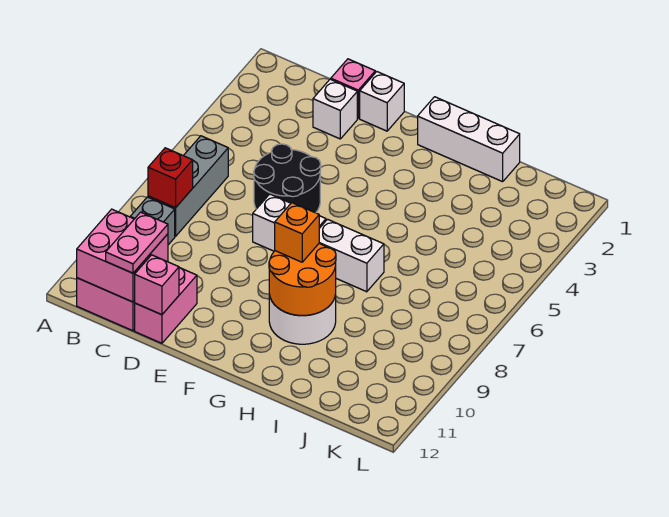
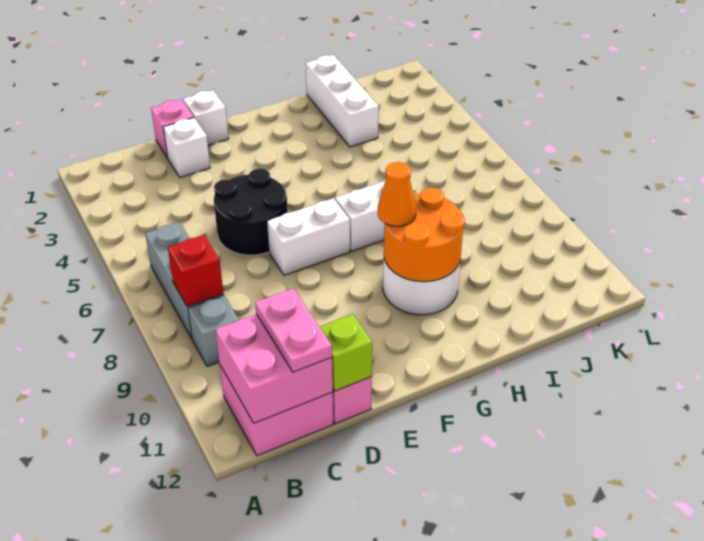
pink brick D12 level 2 -> lime brick D12 level 2
white brick G1:I1 level 1 -> white brick I1:I3 level 1
orange brick G9 level 3 -> orange cone G9 level 3

